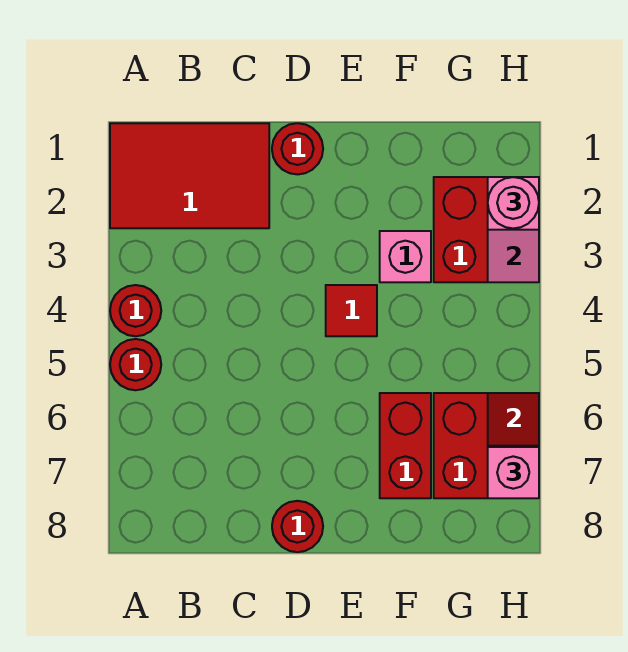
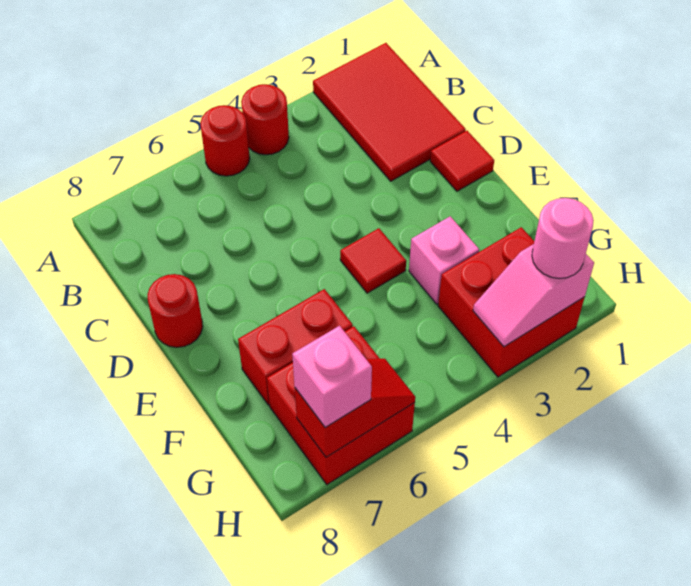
red round brick D1 level 1 -> red tile D1 level 1

